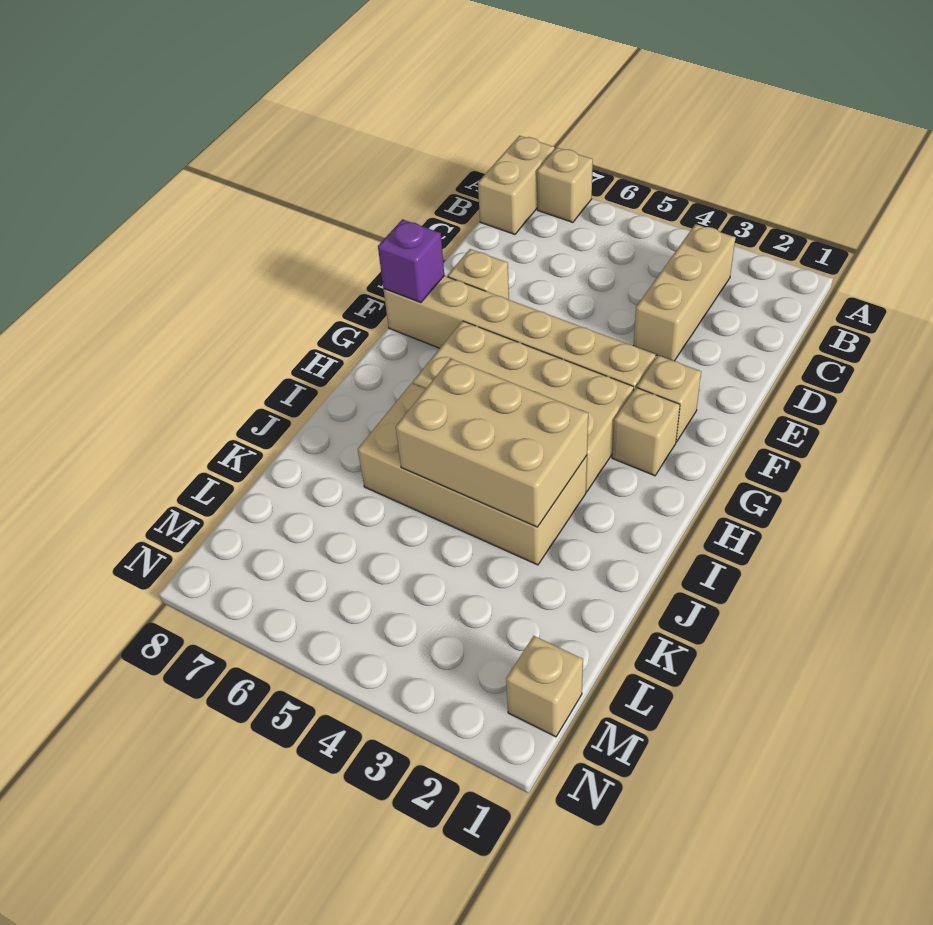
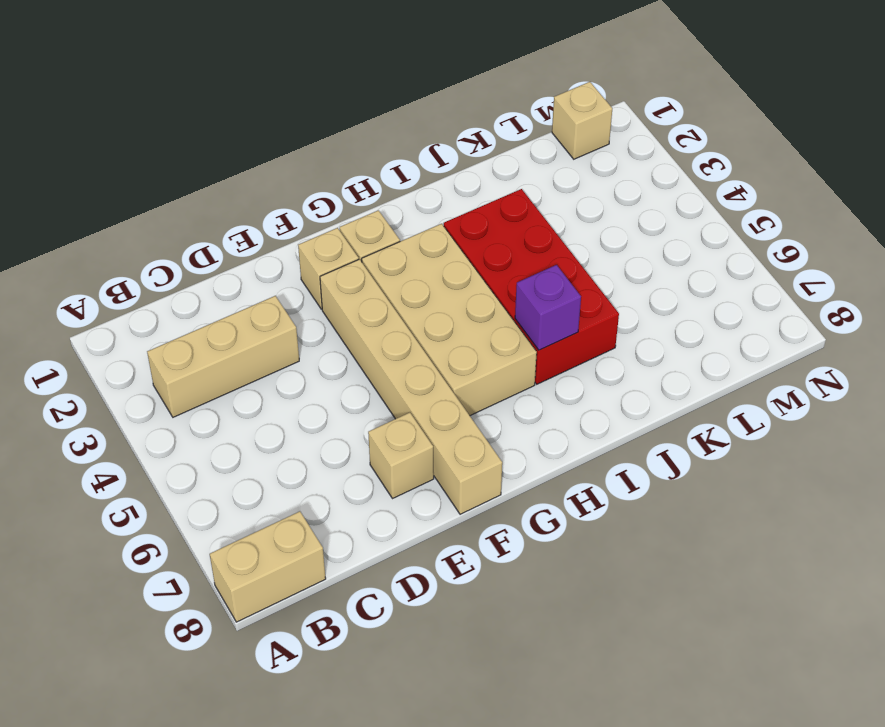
tan brick A7 level 1 -> none
purple brick F8 level 2 -> purple brick I6 level 2
tan brick I3:J6 level 1 -> red brick I3:J6 level 1
tan brick I3:J5 level 2 -> none

